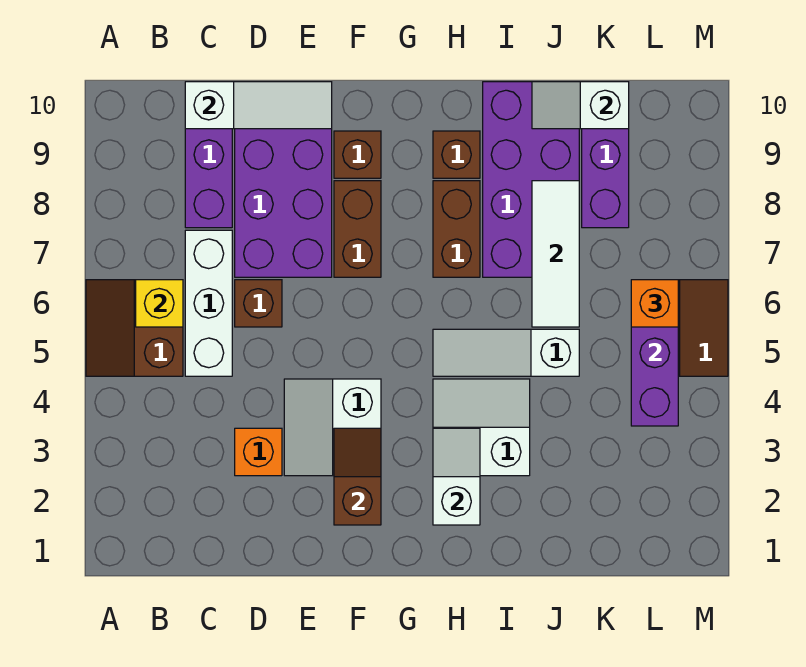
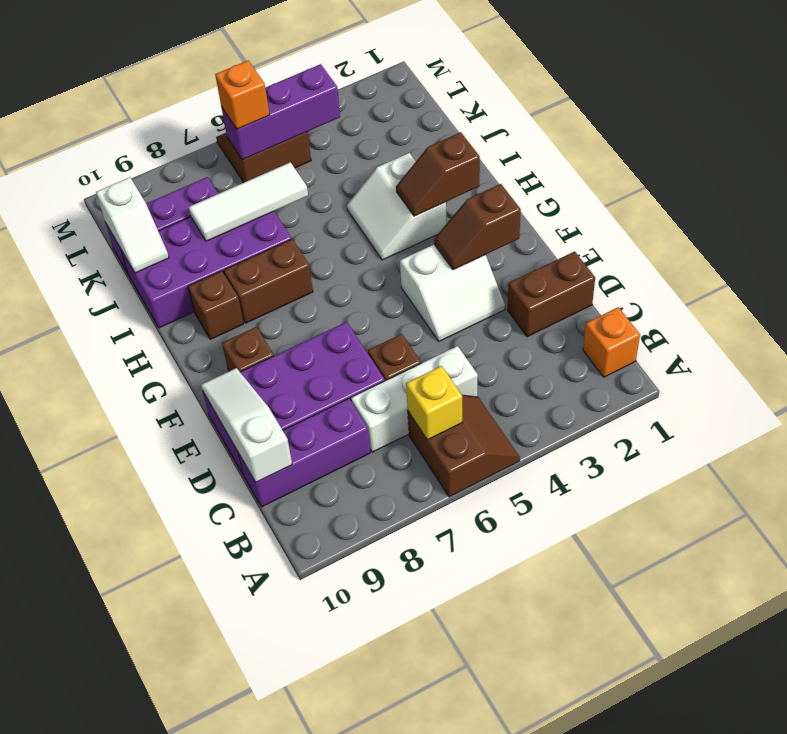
brown slope A5:B6 level 1 top B -> brown slope A5:B6 level 1 top 6
orange brick D3 level 1 -> orange brick B1 level 1
brown brick F7:F8 level 1 -> brown brick D1:D2 level 1
white slope H2:H3 level 2 top 2 -> brown slope H2:H3 level 2 top 2
white slope H5:J5 level 1 top J -> none

